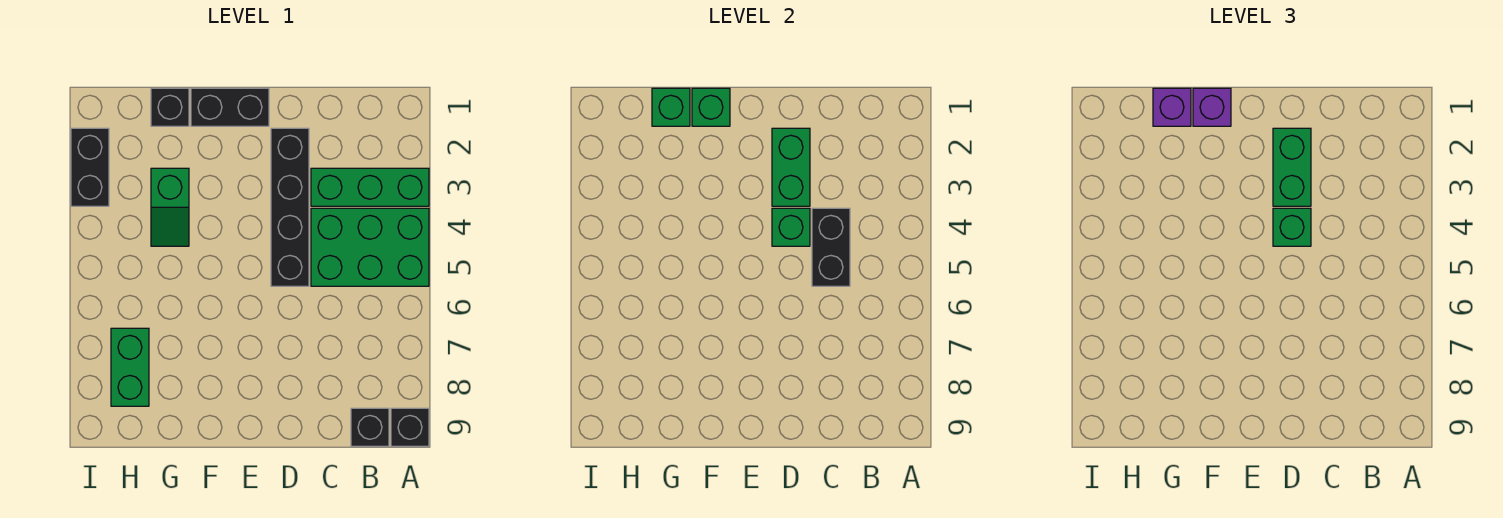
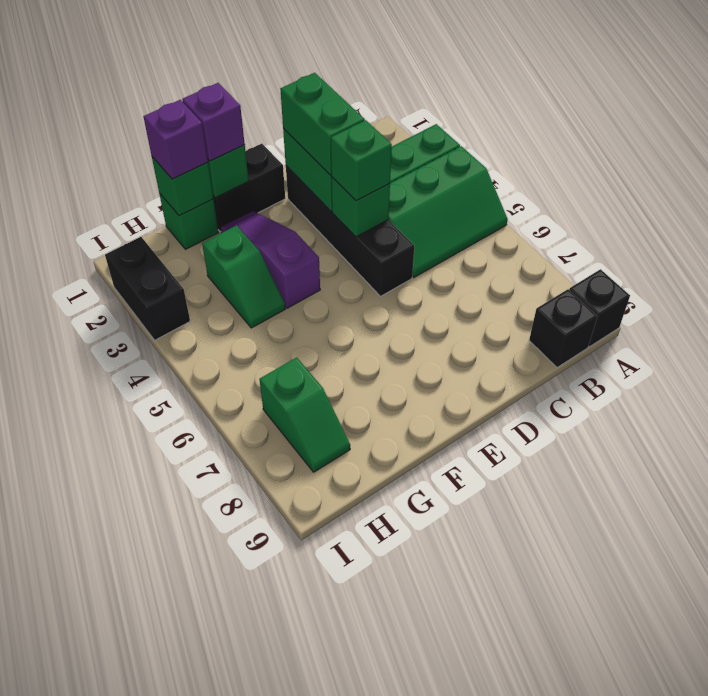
green brick A4:C5 level 1 -> green slope A4:C5 level 1 top 4
black brick C4:C5 level 2 -> none
none -> purple slope F2:F4 level 1 top 4
black brick G1 level 1 -> green brick G1 level 1
green brick H7:H8 level 1 -> green slope H7:H8 level 1 top 7

